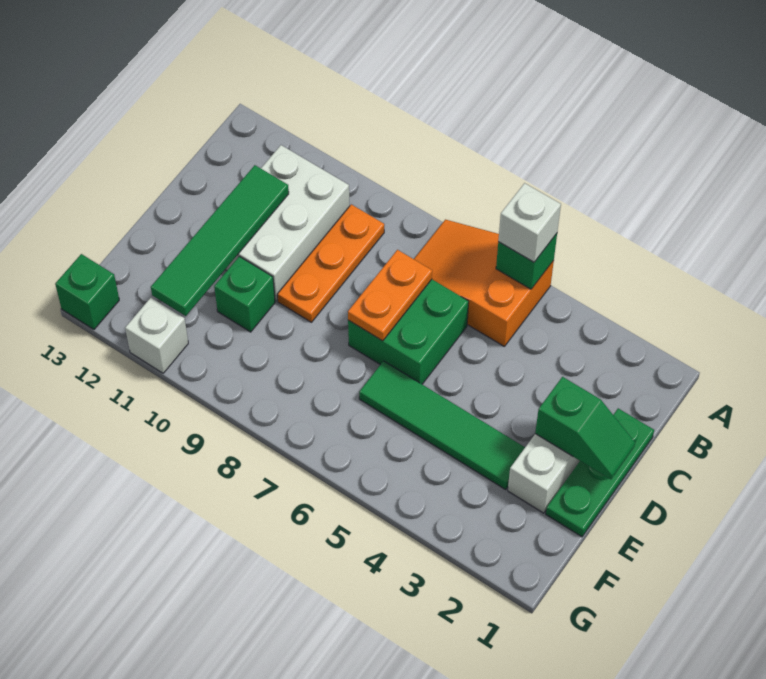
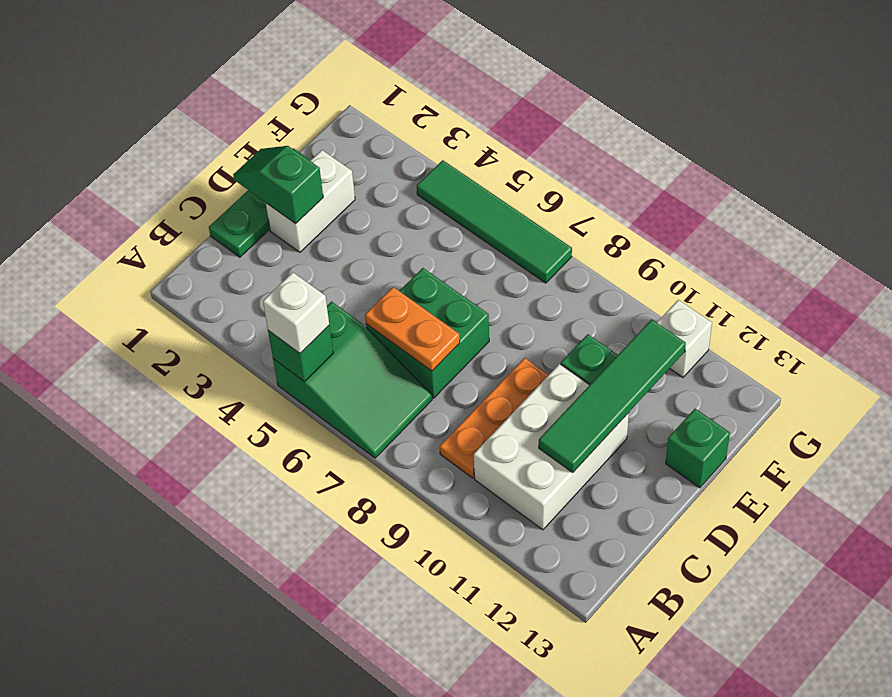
orange slope A5:B7 level 1 top 5 -> green slope A5:B7 level 1 top 5
orange plate C7:D7 level 2 -> orange plate C6:C7 level 2
green tile E3:E6 level 1 -> green tile G4:G7 level 1
green brick G13 level 1 -> green brick E13 level 1

